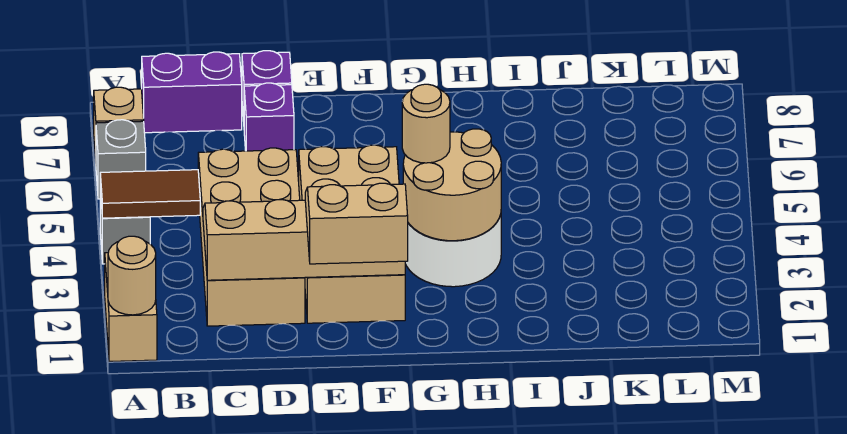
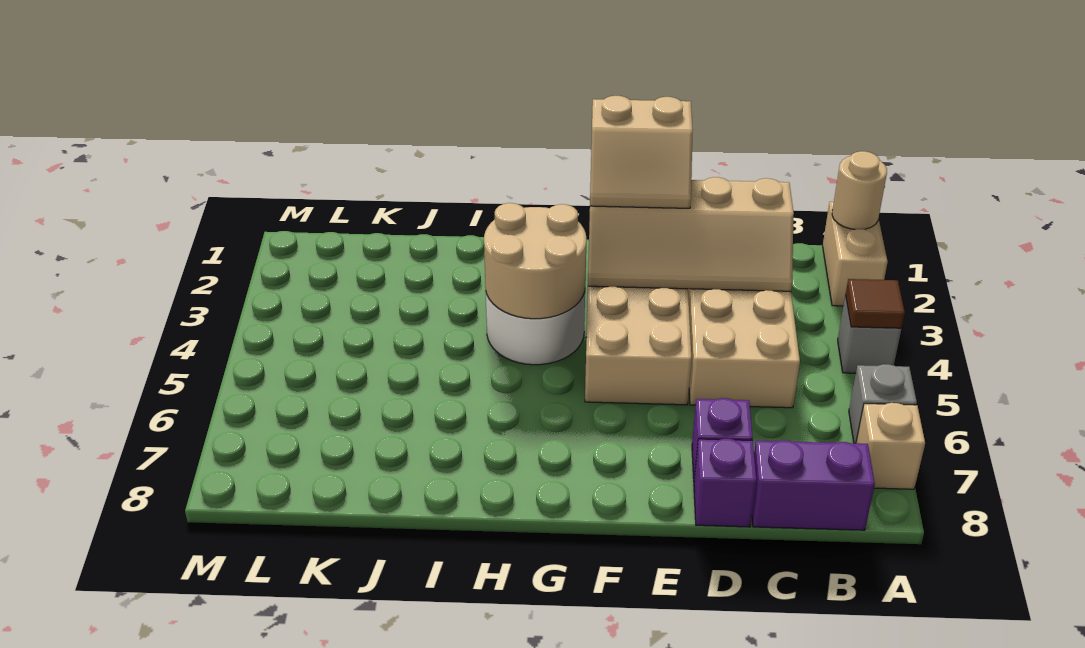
brown tile A4:B4 level 2 -> brown tile A4 level 2
tan round brick G4 level 3 -> none

